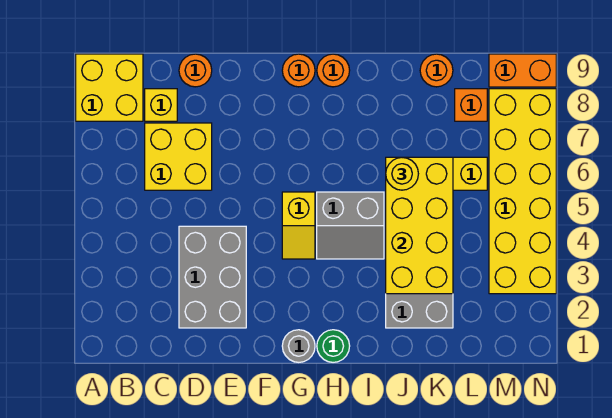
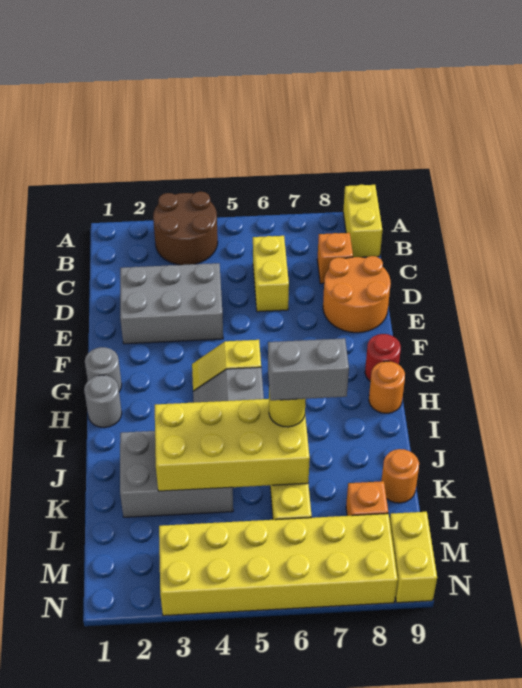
none -> brown round brick A3:B4 level 1
yellow brick A8:B9 level 1 -> yellow brick A9:B9 level 1
yellow brick C6:D7 level 1 -> yellow brick C6:D6 level 1
yellow brick C8 level 1 -> orange brick C8 level 1
orange round brick D9 level 1 -> orange round brick D8:E9 level 1
orange round brick G9 level 1 -> red round brick G9 level 1
green round brick H1 level 1 -> grey round brick H1 level 1
none -> grey brick J6:J7 level 4
orange brick M9:N9 level 1 -> yellow brick M9:N9 level 1

